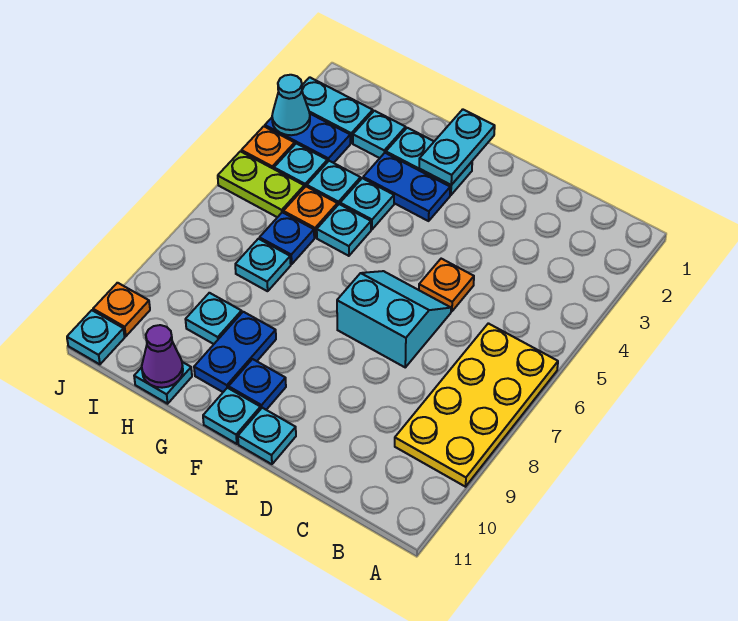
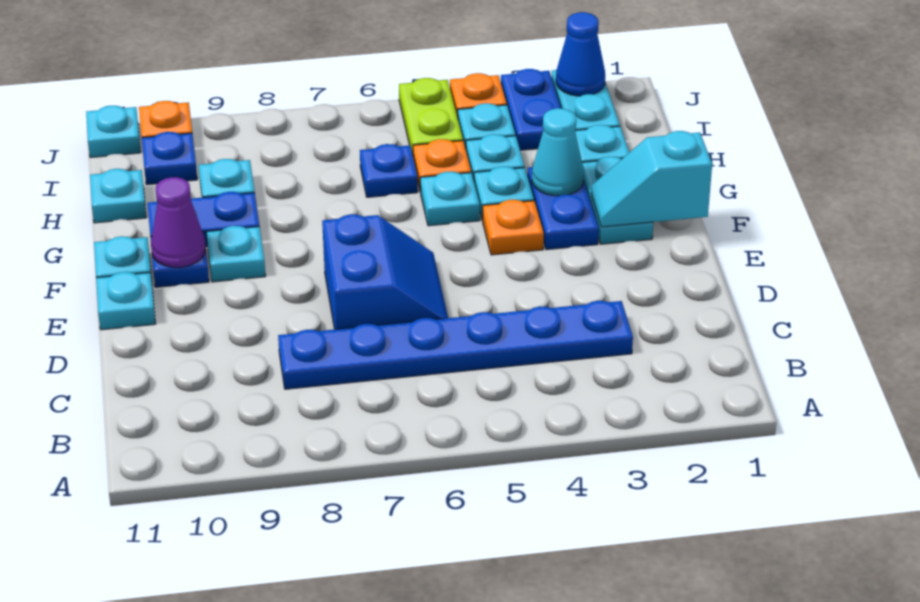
yellow plate A6:B9 level 1 -> none
none -> blue plate C3:C8 level 1
orange plate D5 level 1 -> orange plate F4 level 1
cyan slope D6:E7 level 1 top 7 -> blue slope D6:E7 level 1 top 7
cyan plate F1:F2 level 2 -> cyan slope F1:F2 level 2 top 1
cyan plate H7 level 1 -> cyan plate F9 level 1
purple cone H11 level 2 -> purple cone F10 level 2
none -> blue plate I10 level 1
none -> blue cone J2 level 2
cyan cone J3 level 2 -> cyan cone G3 level 2

